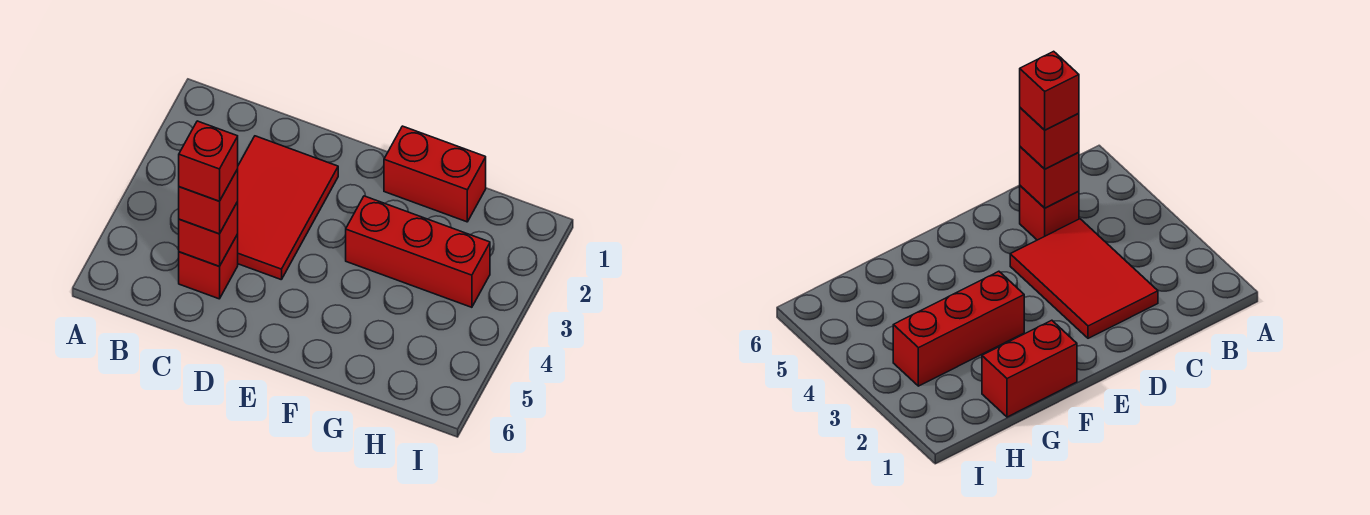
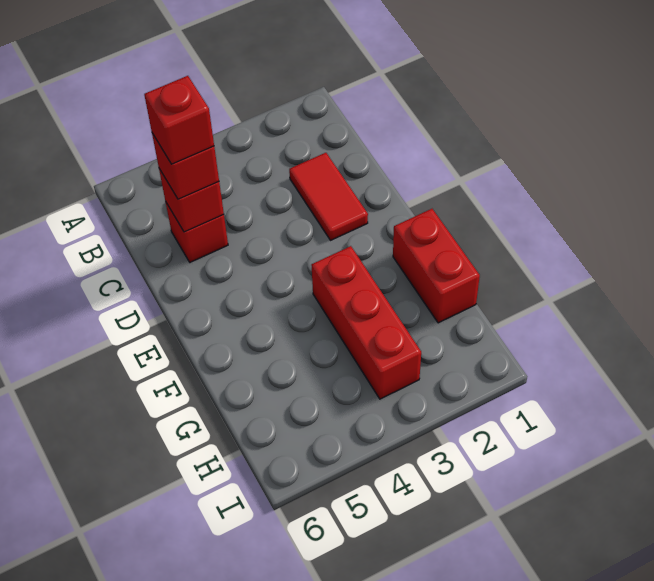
red tile C2:D4 level 1 -> red tile C2:D2 level 1

